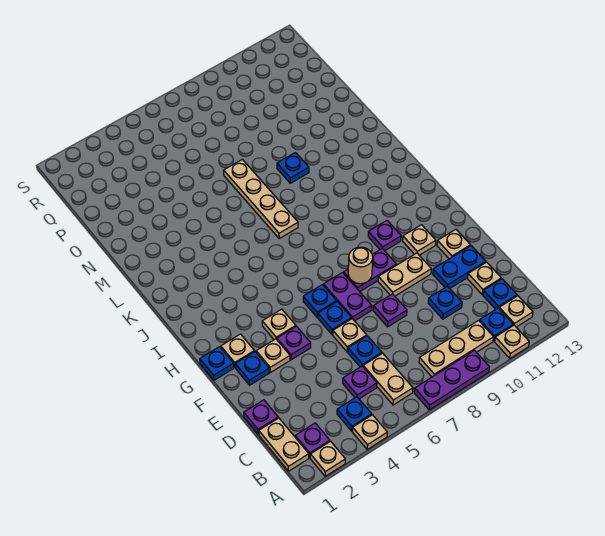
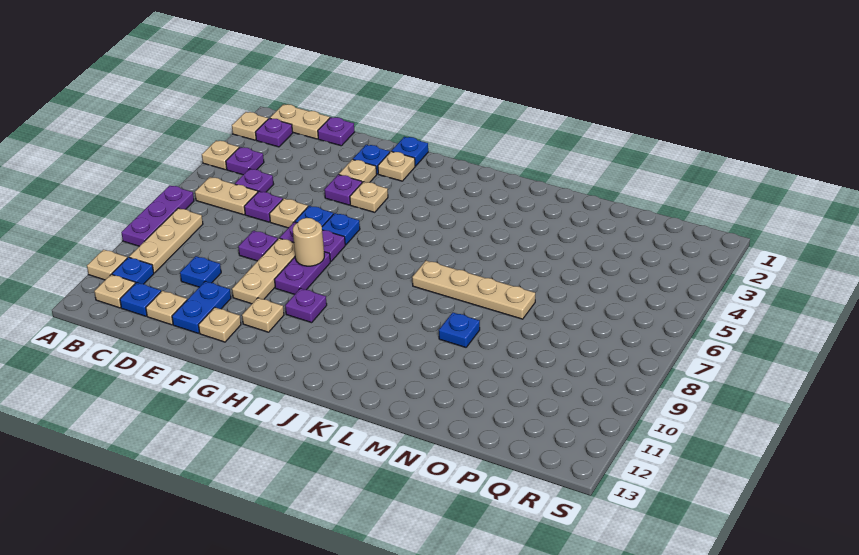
blue plate B4 level 1 -> purple plate B4 level 1
blue plate D6 level 1 -> purple plate D6 level 1
tan plate F9:F10 level 1 -> tan plate F8:F10 level 1

